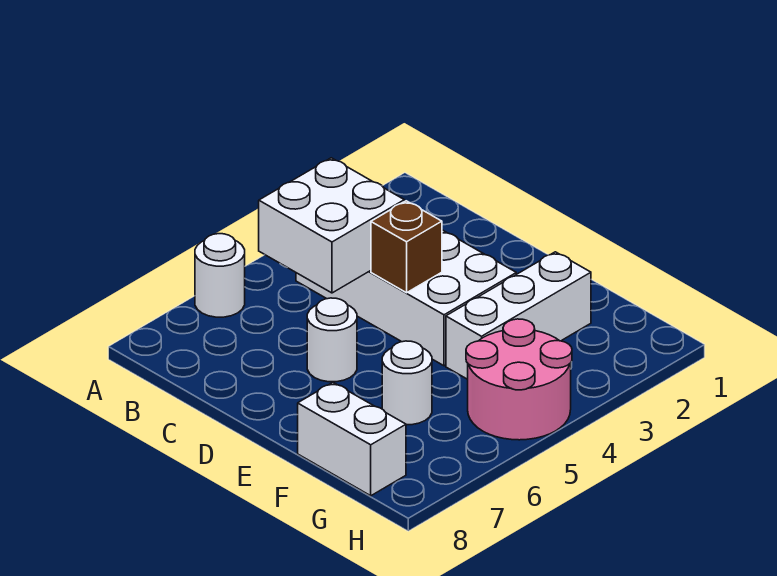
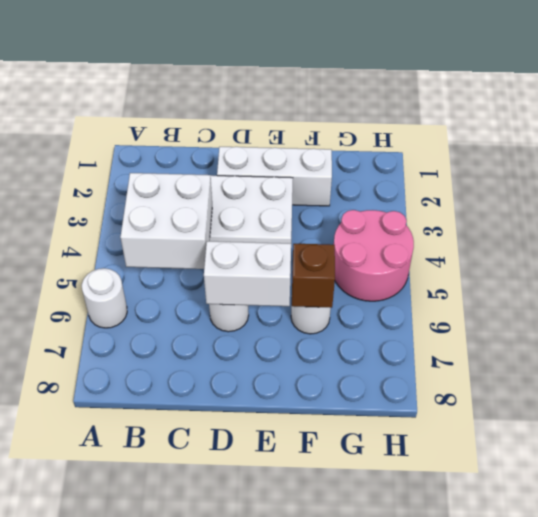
brown brick D4 level 2 -> brown brick F6 level 2
white brick F2:F4 level 1 -> white brick D2:F2 level 1
white brick F8:G8 level 1 -> white brick D6:E6 level 2

